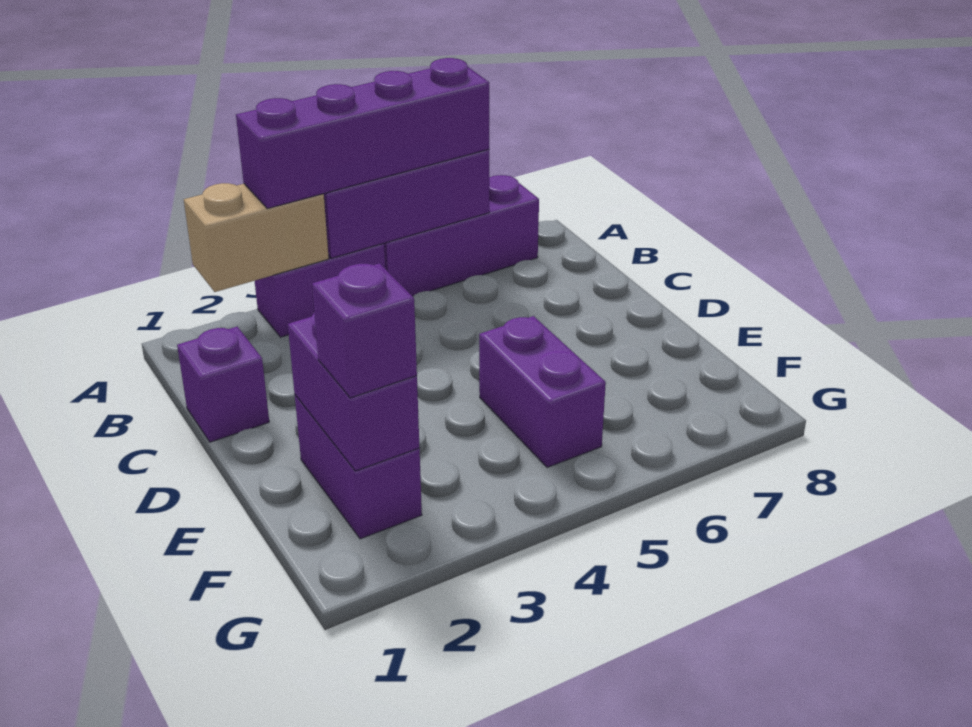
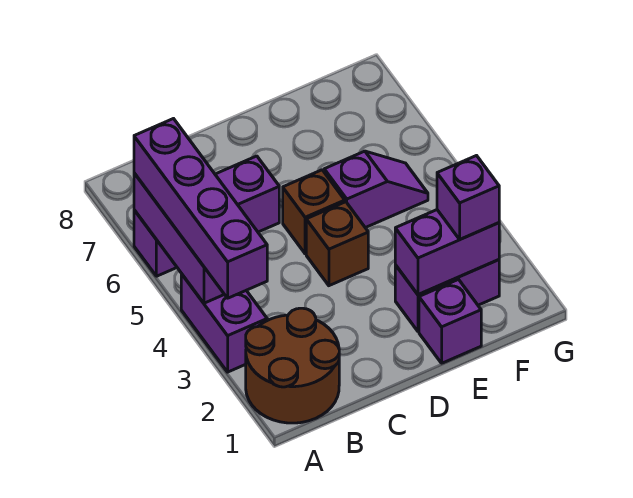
none -> brown round brick A1:B2 level 1
tan brick A2:A3 level 2 -> none
purple brick A5:A7 level 1 -> purple brick A6:C6 level 1
purple brick C1 level 1 -> purple brick E1 level 1
none -> brown brick D4 level 1
none -> brown brick D5 level 1
purple brick E5:F5 level 1 -> purple slope E5:F5 level 1 top E

